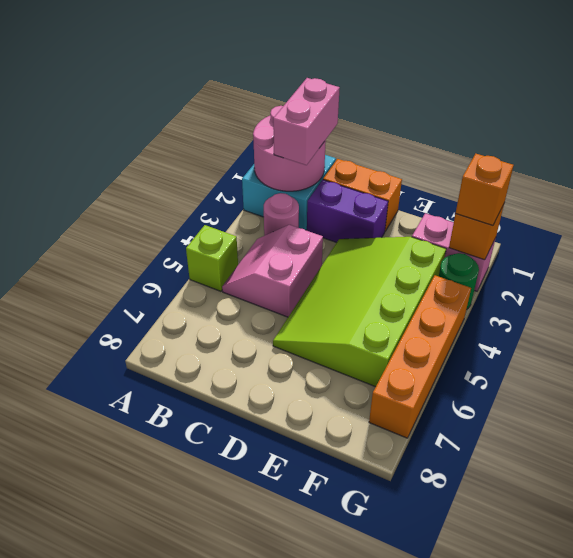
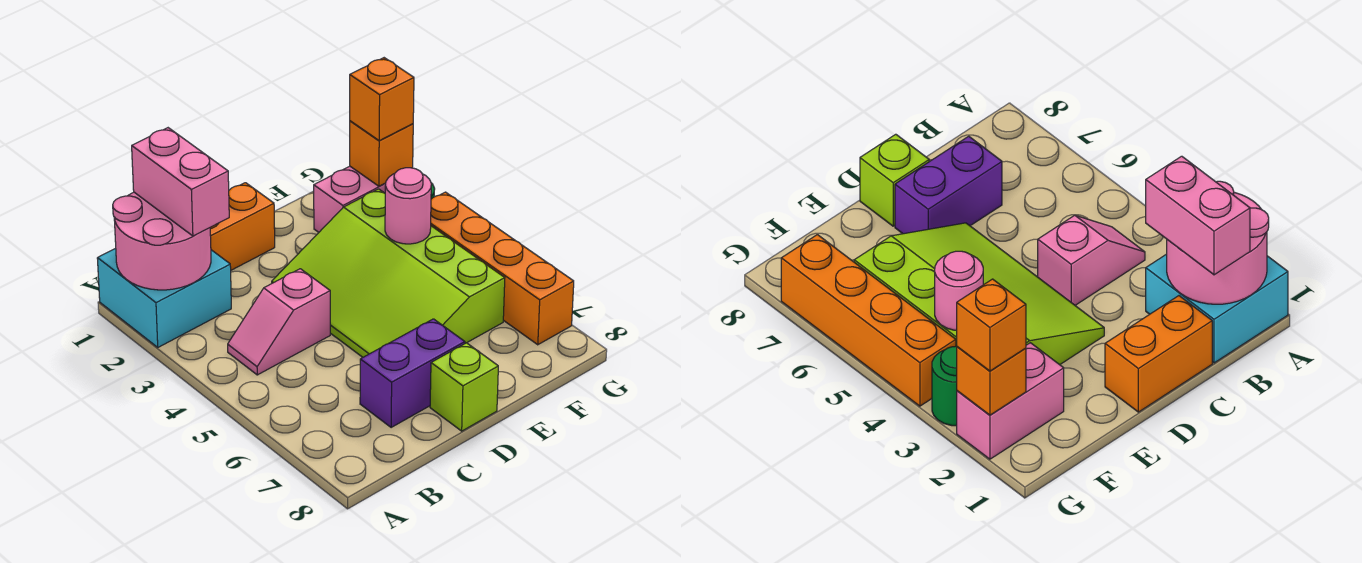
lime brick A5 level 1 -> lime brick D8 level 1
pink round brick B3 level 1 -> pink round brick F4 level 2
pink slope B4:C5 level 1 top C -> pink slope B4:C4 level 1 top C
purple brick C2:D2 level 1 -> purple brick C7:D7 level 1

